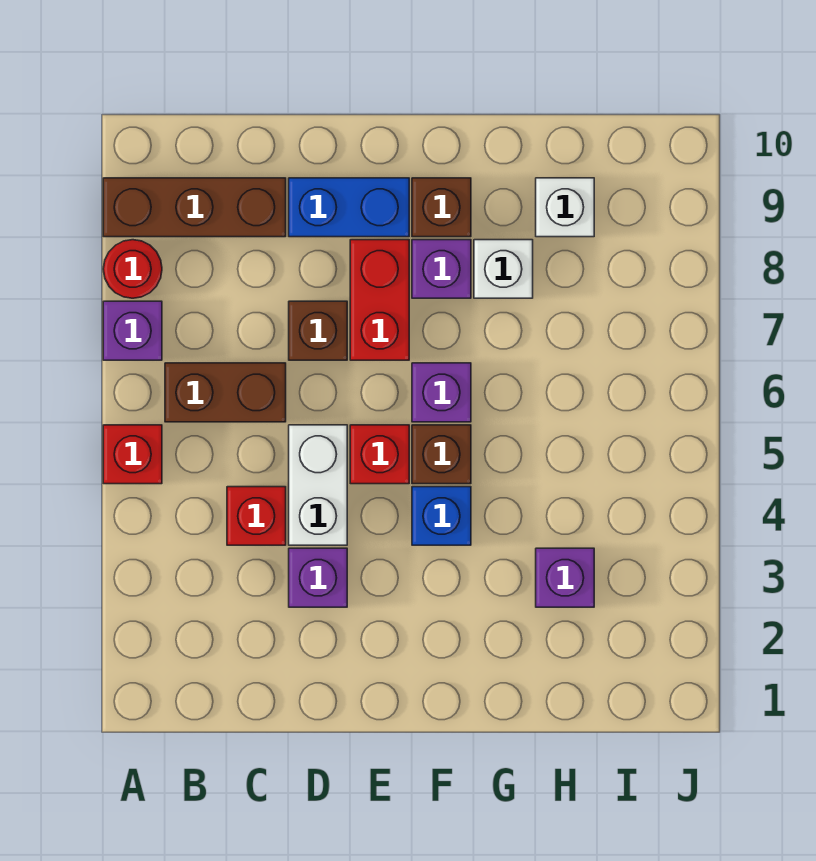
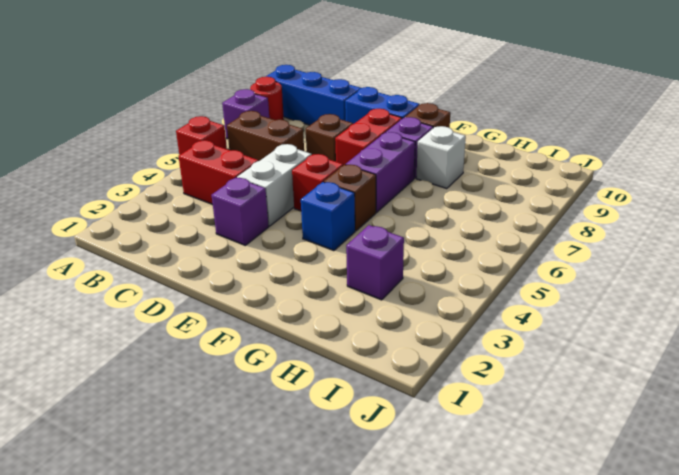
brown brick A9:C9 level 1 -> blue brick A9:C9 level 1
red brick C4 level 1 -> red brick B4:C4 level 1
purple brick F6 level 1 -> purple brick F6:F7 level 1
white brick H9 level 1 -> none

